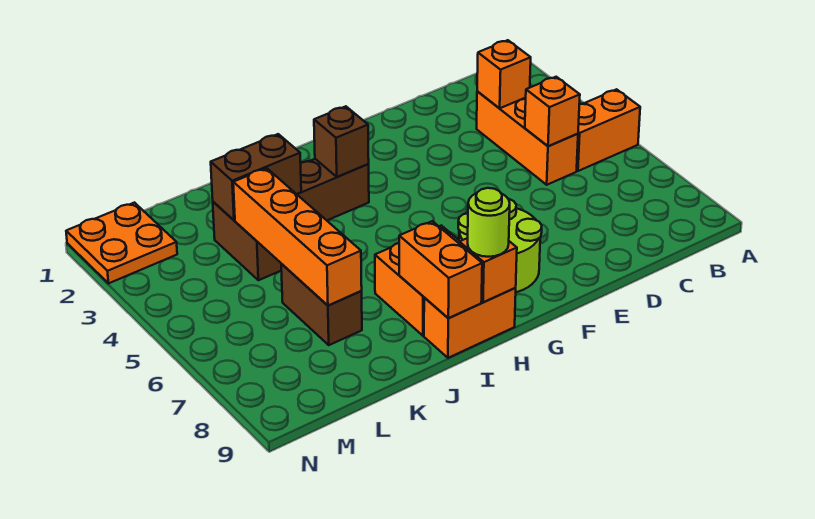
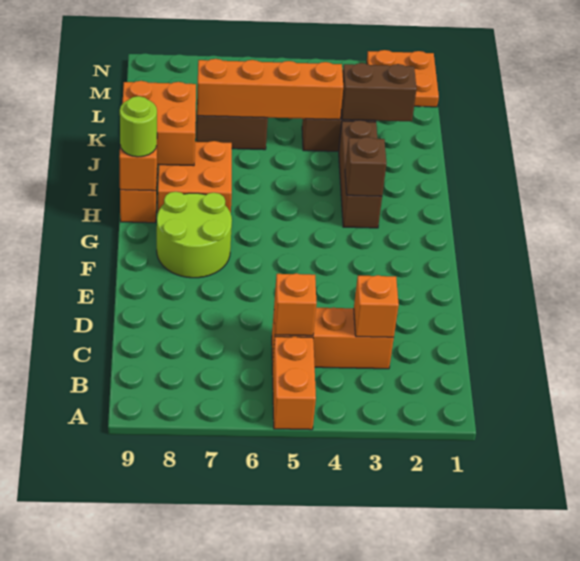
orange brick I8:I9 level 2 -> orange brick I8:J9 level 2
brown brick J3:K3 level 2 -> brown brick K2:K3 level 2

